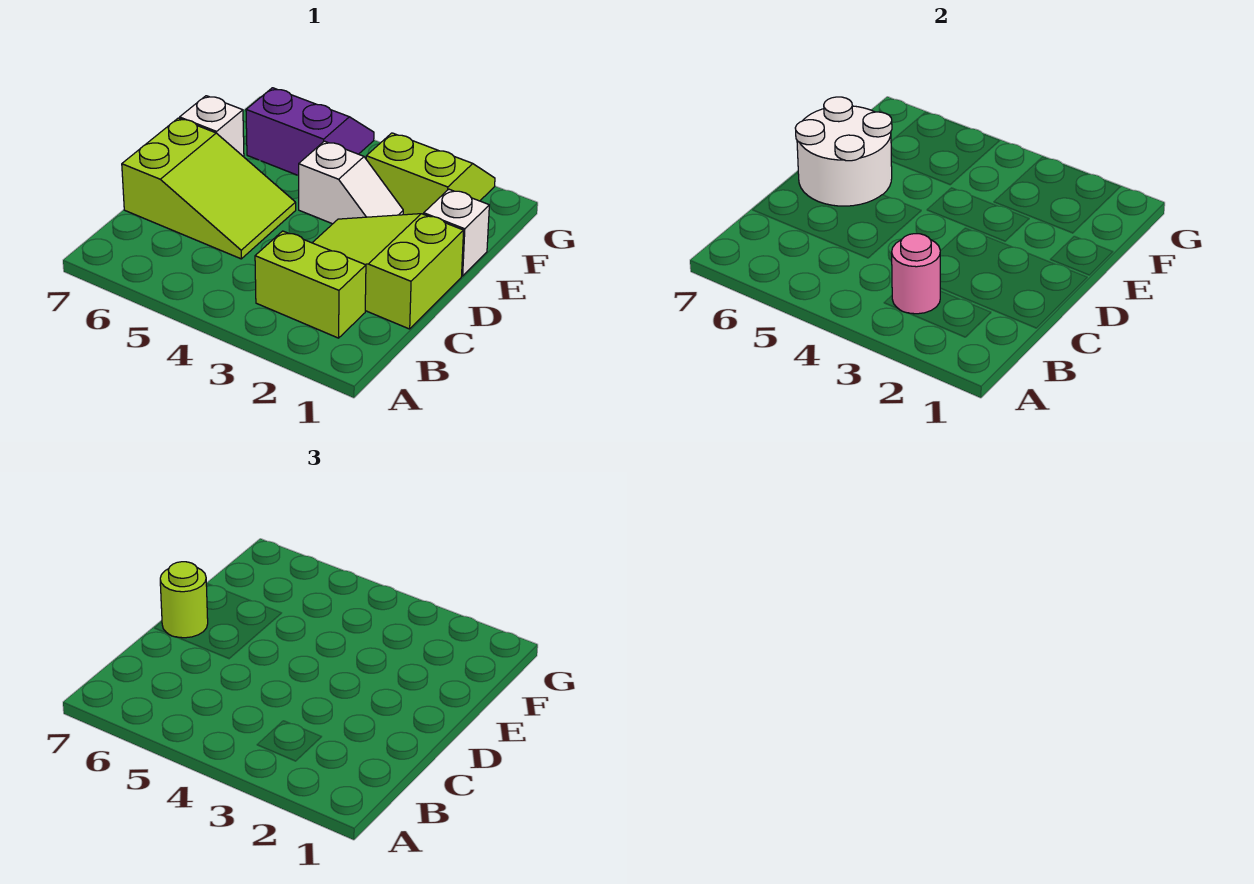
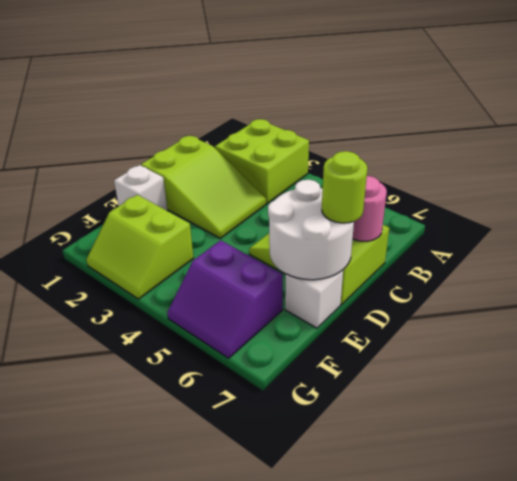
lime brick B2:B3 level 1 -> lime brick A2:B3 level 1
pink round brick B3 level 2 -> pink round brick C7 level 2
white slope E3:E4 level 1 top 4 -> none

